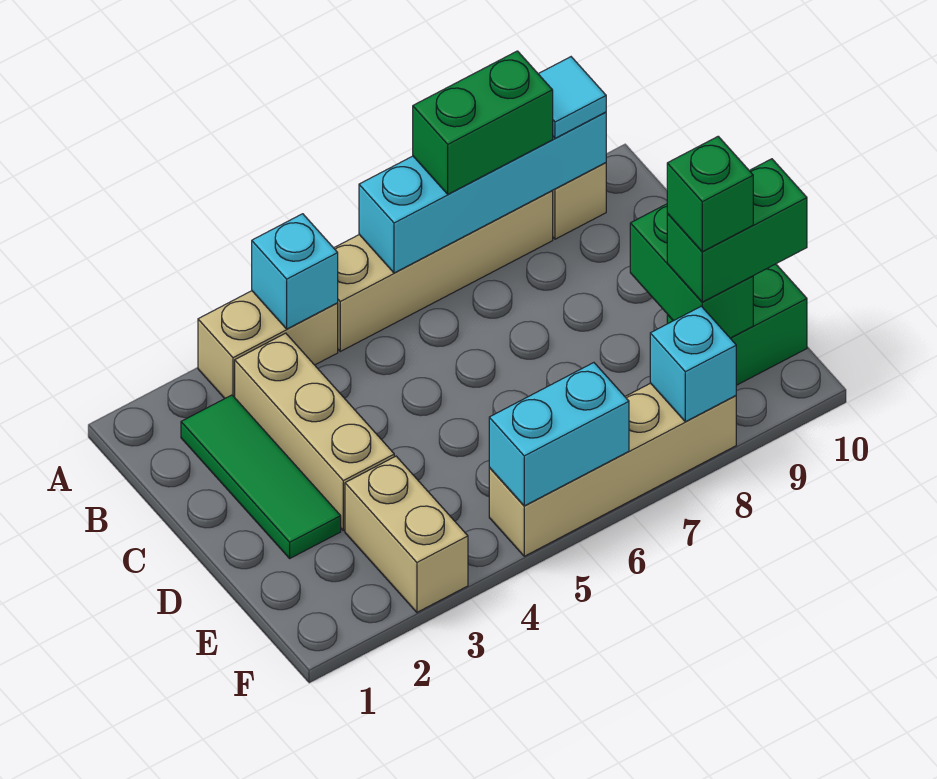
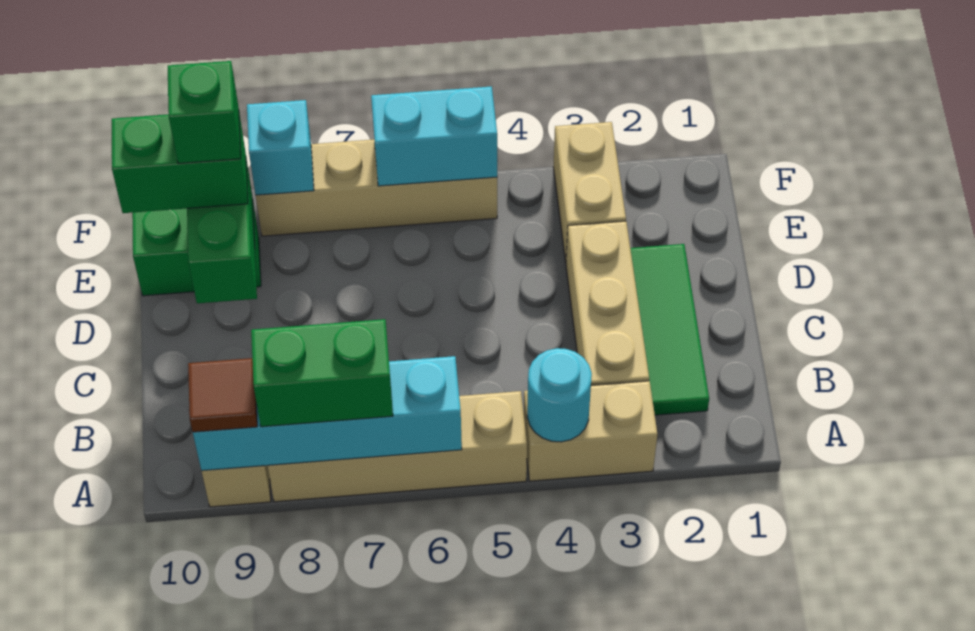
cyan brick A4 level 2 -> cyan round brick A4 level 2
cyan tile A9 level 3 -> brown tile A9 level 3

